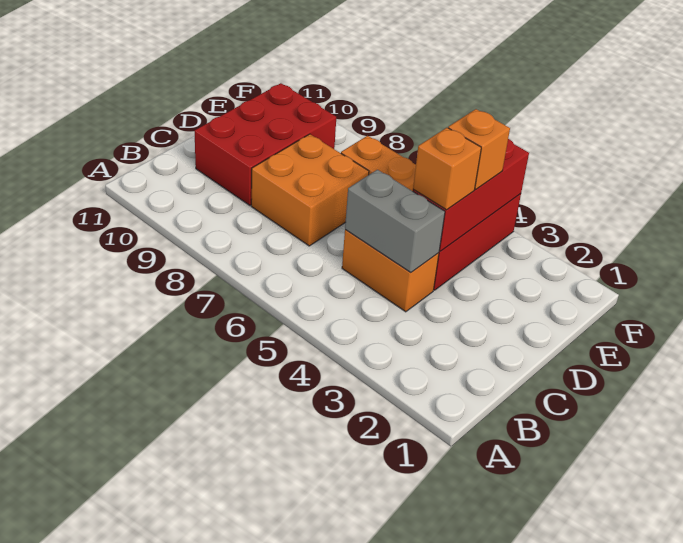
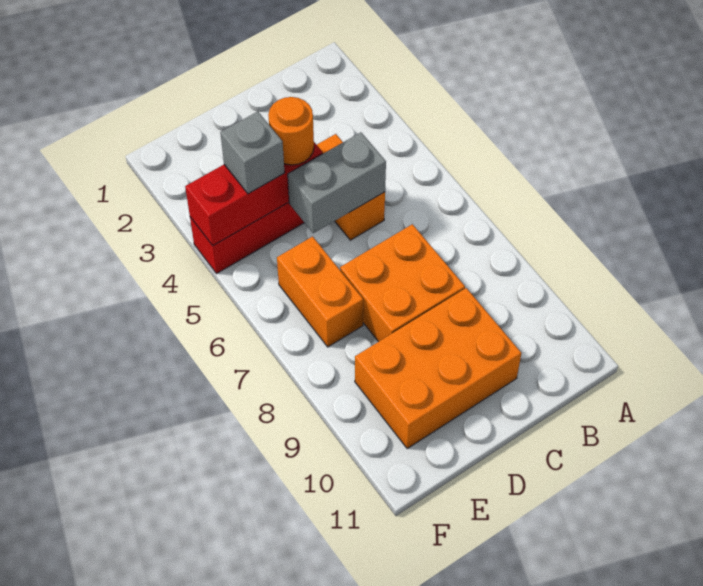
grey brick C4:C5 level 2 -> grey brick C5:D5 level 2
red brick C9:E10 level 1 -> orange brick C9:E10 level 1
orange brick D4 level 3 -> orange round brick D4 level 3
orange brick E4 level 3 -> grey brick E4 level 3

